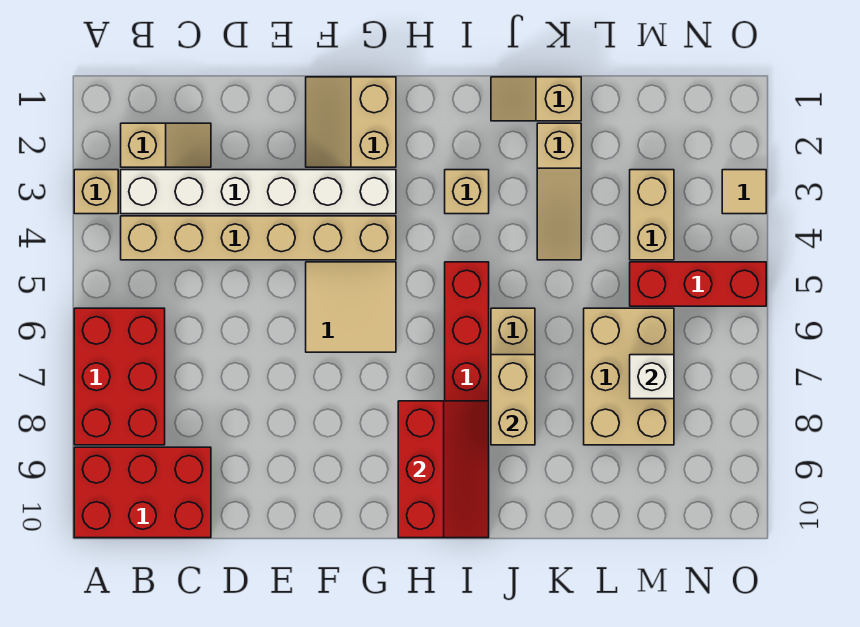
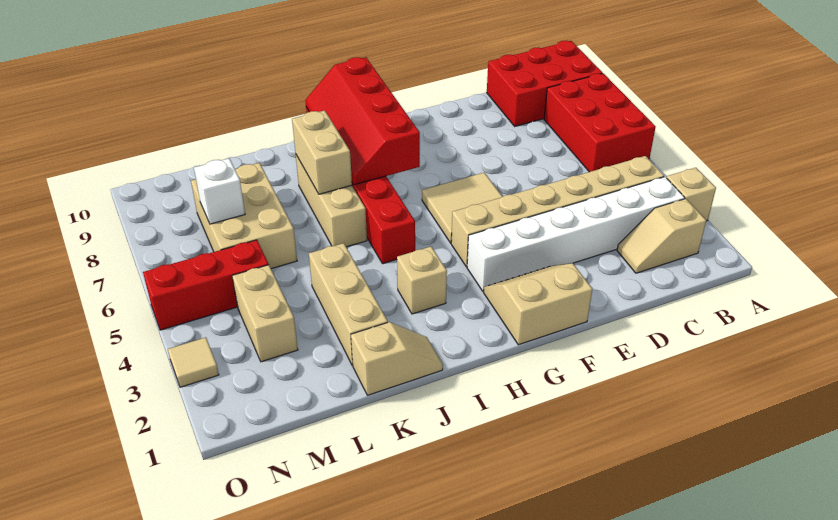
tan slope F1:G2 level 1 top G -> tan slope F1:G2 level 1 top 1
red slope H8:I10 level 2 top H -> red slope H7:I10 level 2 top H
tan slope K2:K4 level 1 top 2 -> tan brick K2:K4 level 1

